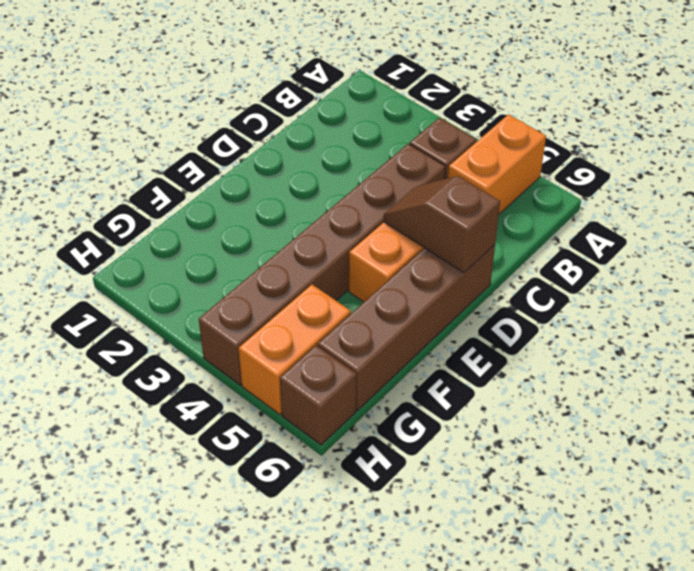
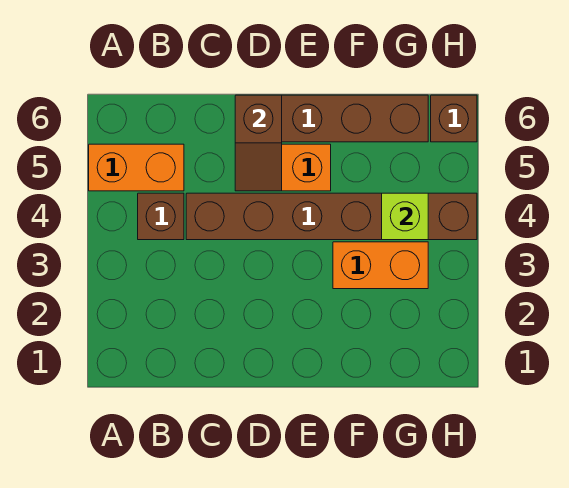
none -> lime brick G4 level 2
orange brick G5:H5 level 1 -> orange brick F3:G3 level 1

